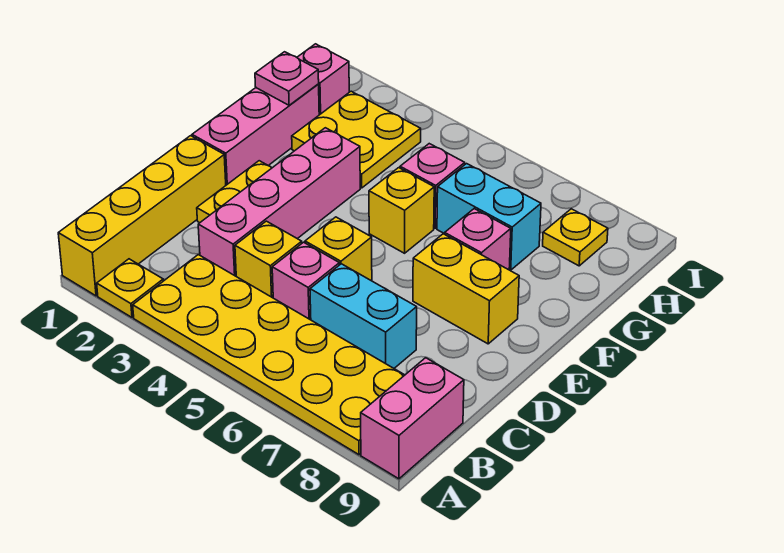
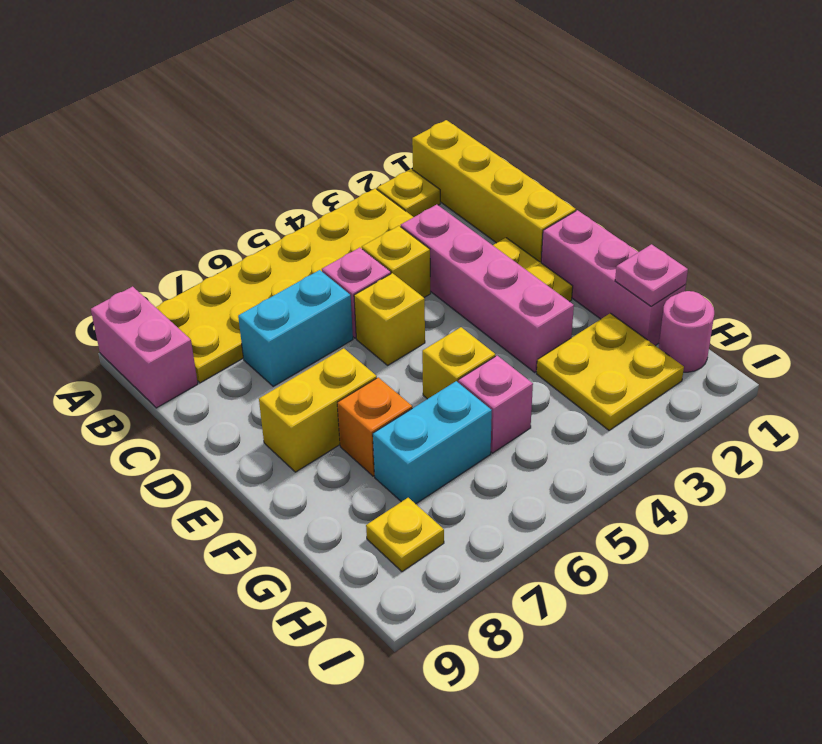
pink brick F7 level 1 -> orange brick F7 level 1
pink brick H1 level 1 -> pink round brick H1 level 1

